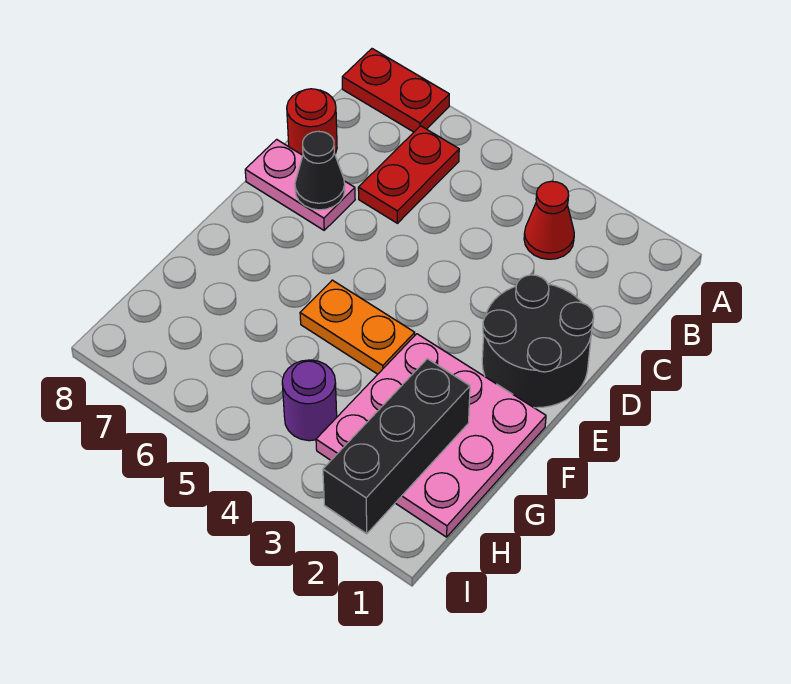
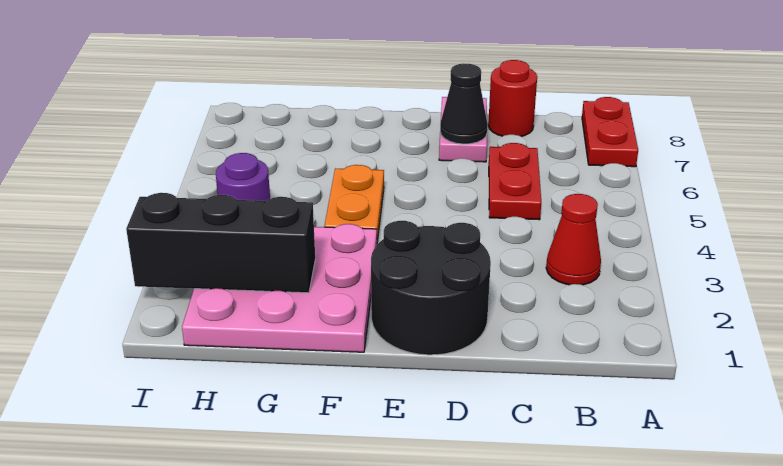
red plate B6:C6 level 1 -> red plate C5:C6 level 1

